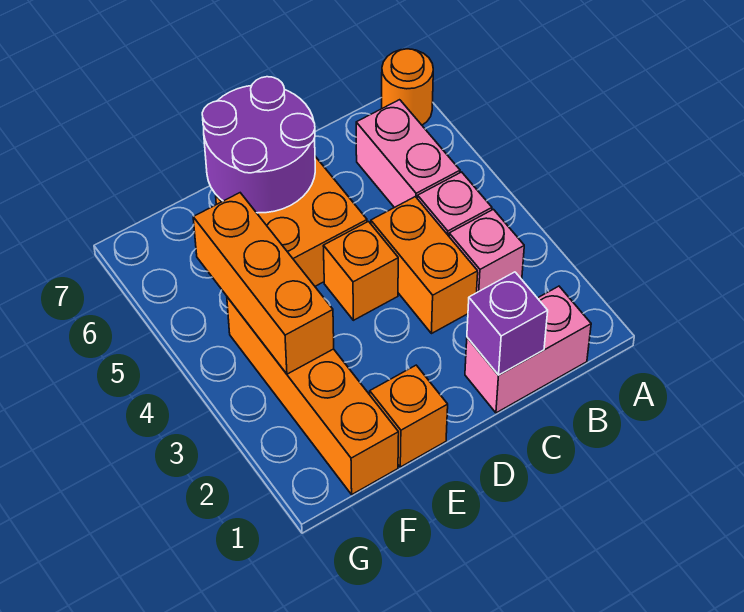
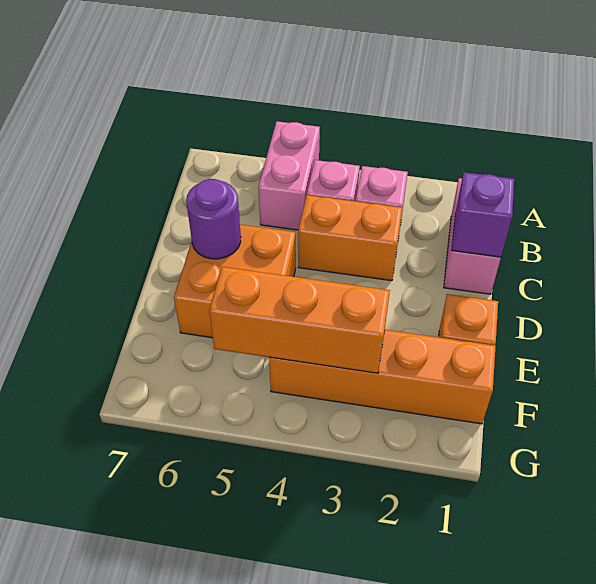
orange round brick A7 level 1 -> none
pink brick B5:B6 level 1 -> pink brick A5:B5 level 1
orange brick D4 level 1 -> none
purple round brick D6:E7 level 2 -> purple round brick D6 level 2

